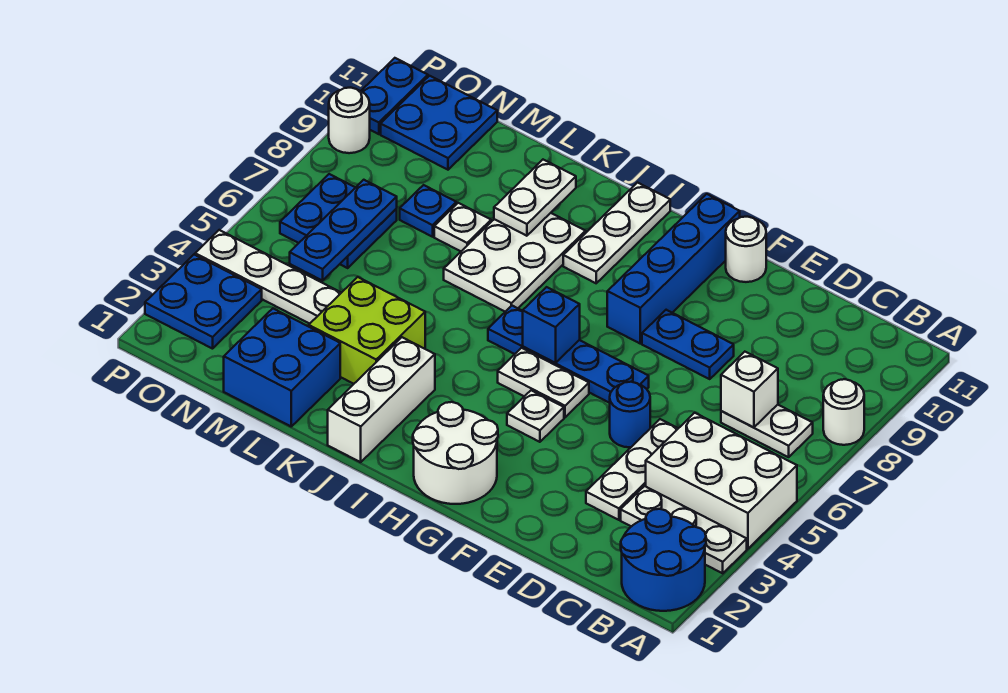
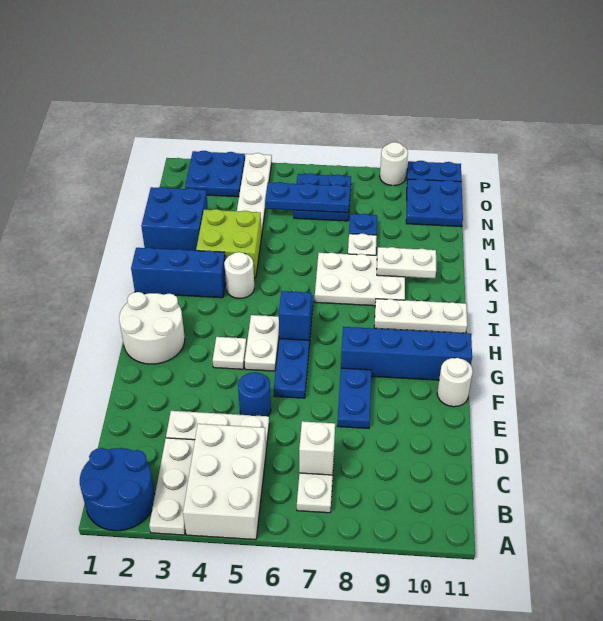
white round brick A8 level 1 -> white round brick J4 level 1
white brick J1:J3 level 1 -> blue brick J1:J3 level 1

